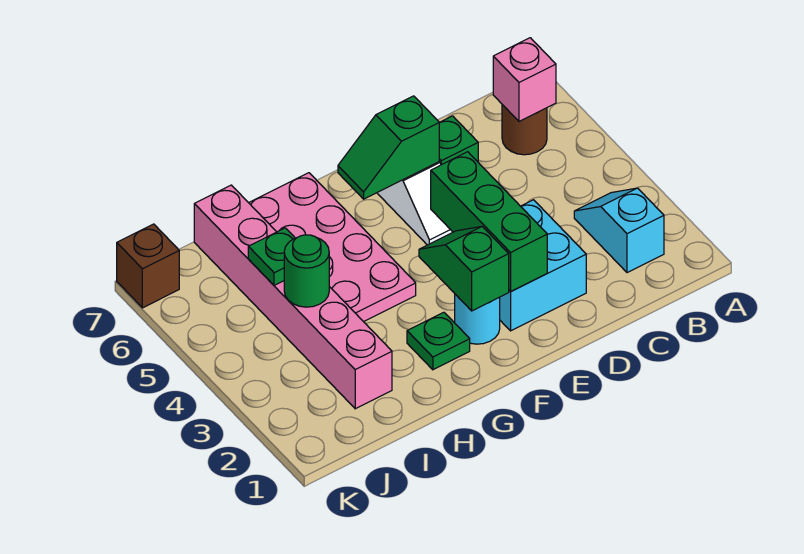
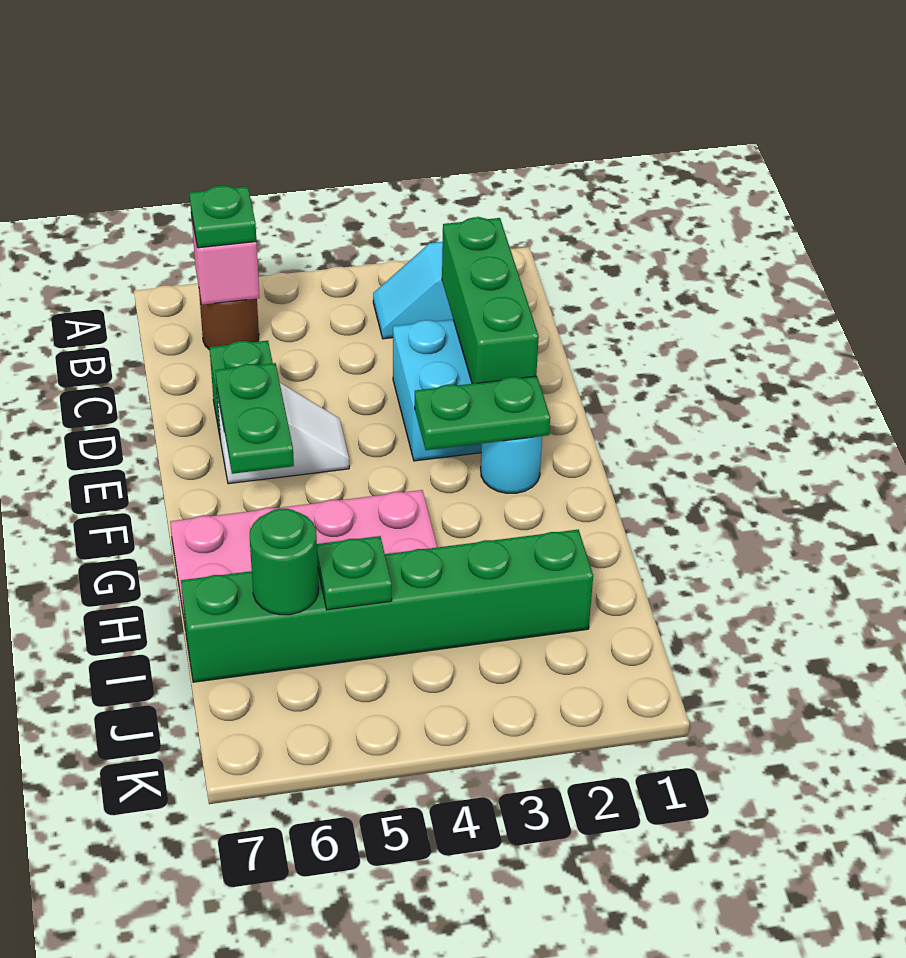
green brick E2:E4 level 2 -> green brick C2:E2 level 2
green slope E6:F6 level 2 top E -> green plate E6:F6 level 2
green slope F2:F3 level 2 top 2 -> green plate F2:F3 level 2
green plate G2 level 1 -> green plate B6 level 3
pink brick I2:I7 level 1 -> green brick I2:I7 level 1
green round brick I4 level 2 -> green round brick I6 level 2
brown brick K7 level 1 -> none

